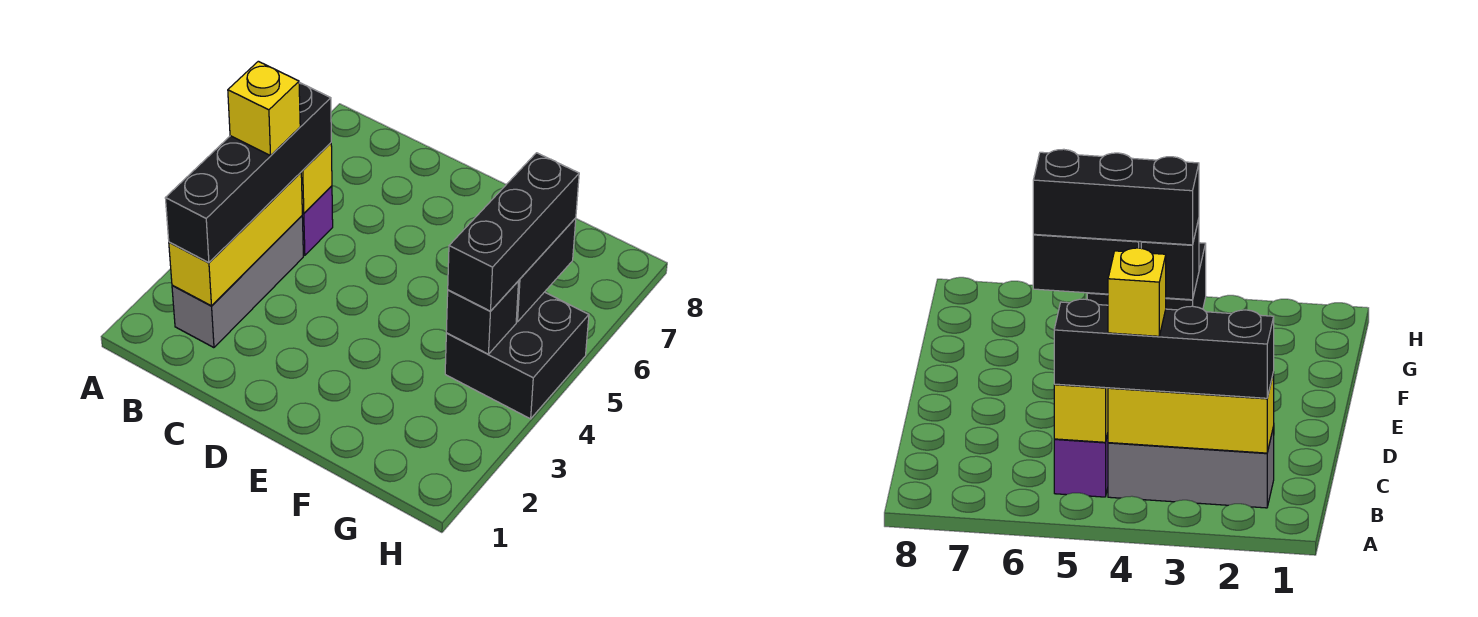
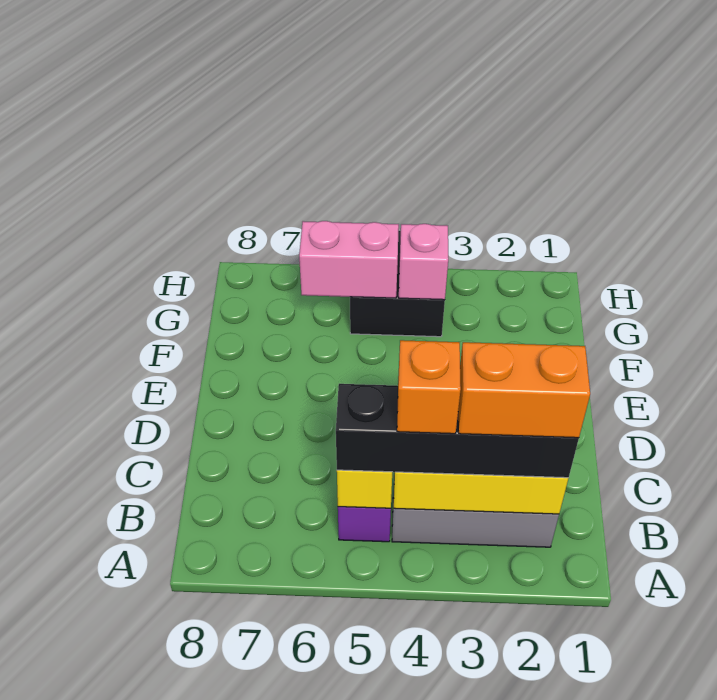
none -> orange brick B2:B3 level 4
yellow brick B4 level 4 -> orange brick B4 level 4
black brick G4 level 2 -> pink brick G4 level 2
black brick G4:G6 level 3 -> none
black brick G5:G6 level 2 -> pink brick G5:G6 level 2

